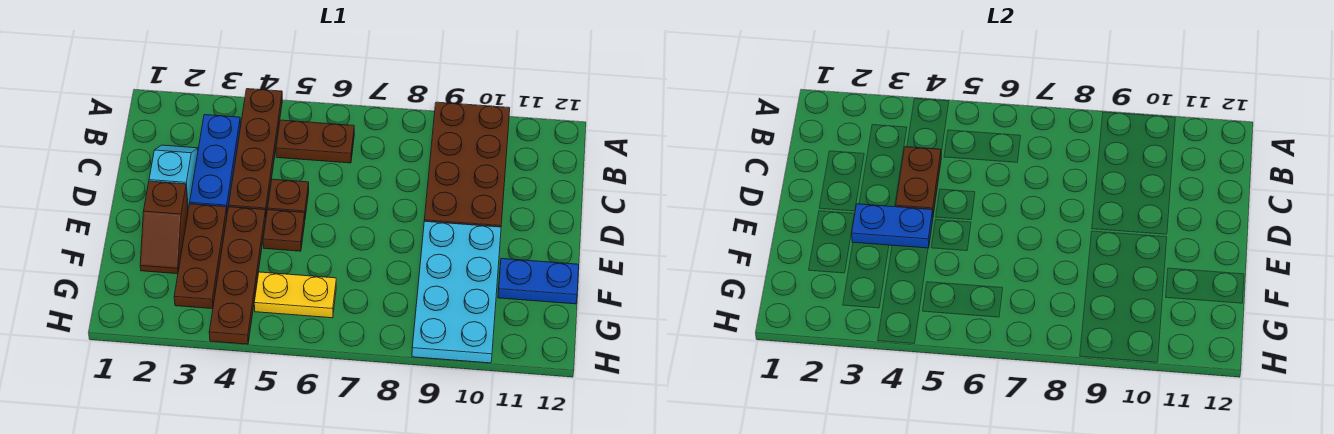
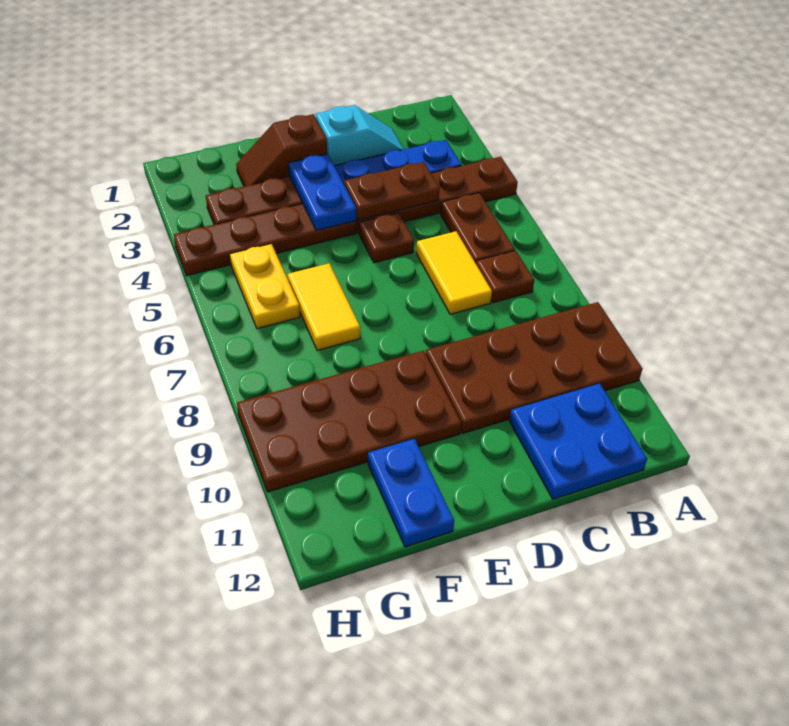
none -> blue plate B11:C12 level 1
none -> yellow tile C6:C7 level 1
brown plate E5 level 1 -> brown plate B7 level 1
cyan plate E9:H10 level 1 -> brown plate E9:H10 level 1
none -> yellow tile F6:F7 level 1

